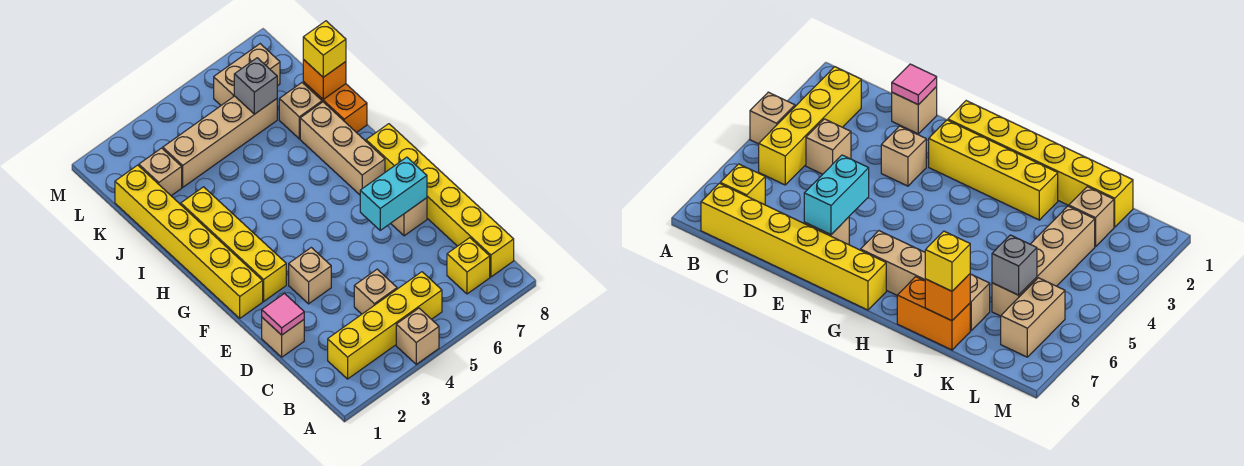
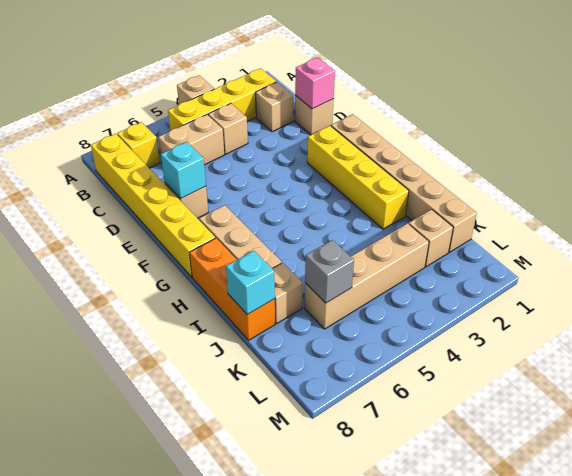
pink tile D1 level 2 -> pink brick D1 level 2
tan brick E3 level 1 -> tan brick C2 level 1
cyan brick E6:E7 level 2 -> cyan brick E7 level 2
yellow brick F1:K1 level 1 -> tan brick F1:K1 level 1
orange brick I8:J8 level 1 -> orange brick H8:J8 level 1
orange brick J8 level 2 -> cyan brick J8 level 2
yellow brick J8 level 3 -> none
tan brick L6:L7 level 1 -> tan brick C5:C6 level 1

